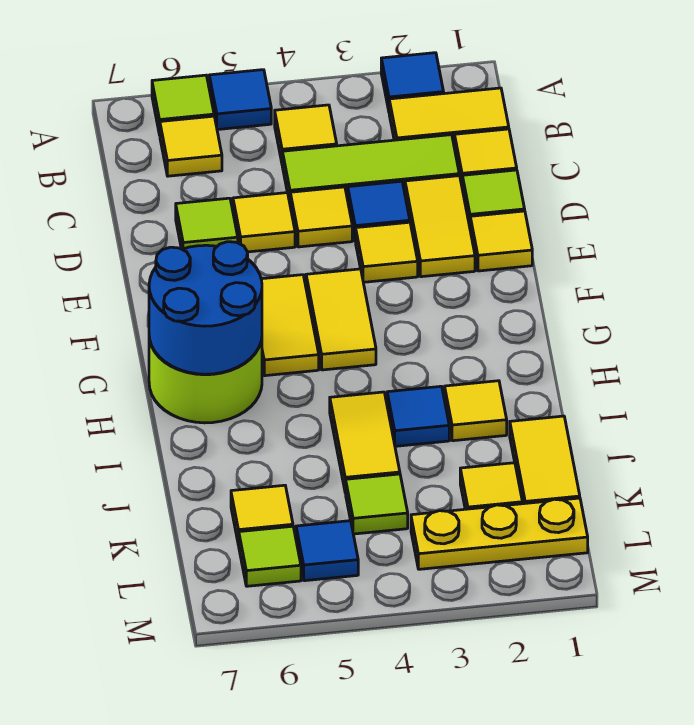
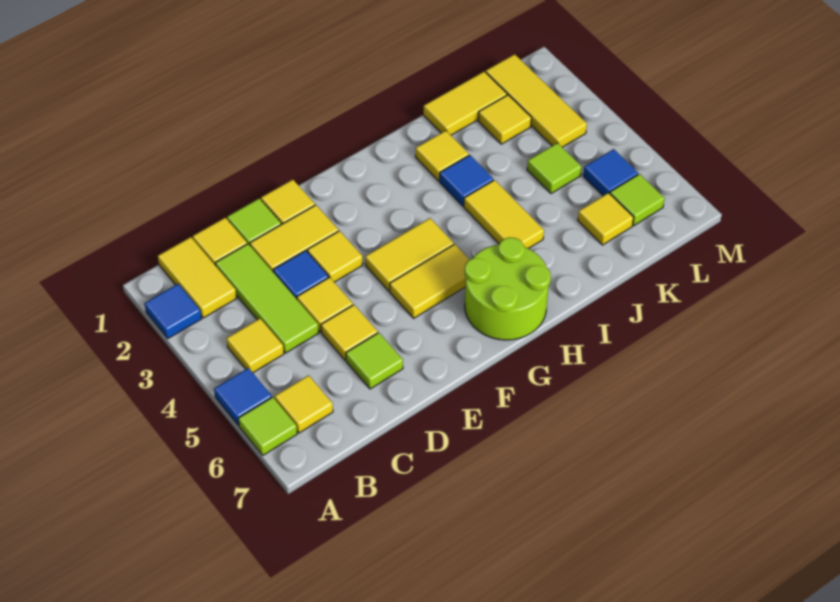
blue round brick G6:H7 level 2 -> none
yellow tile I4:J4 level 1 -> yellow tile I4:I5 level 1
yellow plate L1:L3 level 1 -> yellow tile L1:L3 level 1

